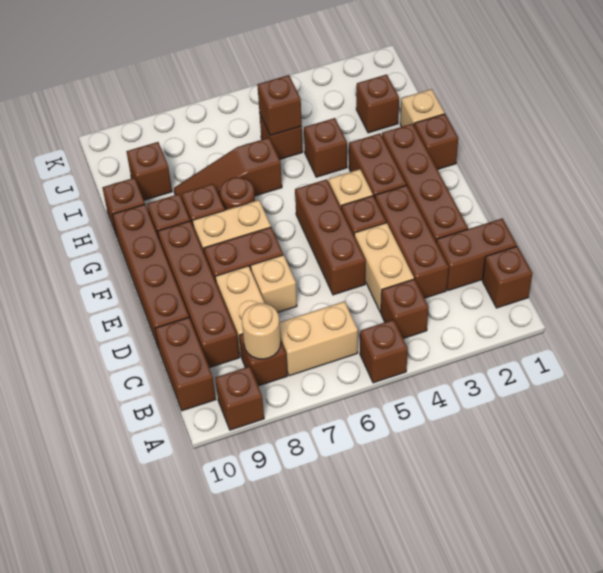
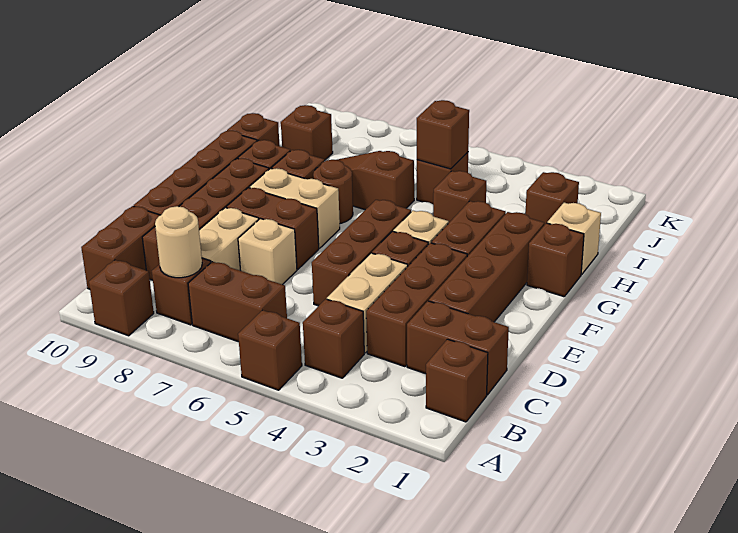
tan brick B6:B7 level 1 -> brown brick B6:B7 level 1

